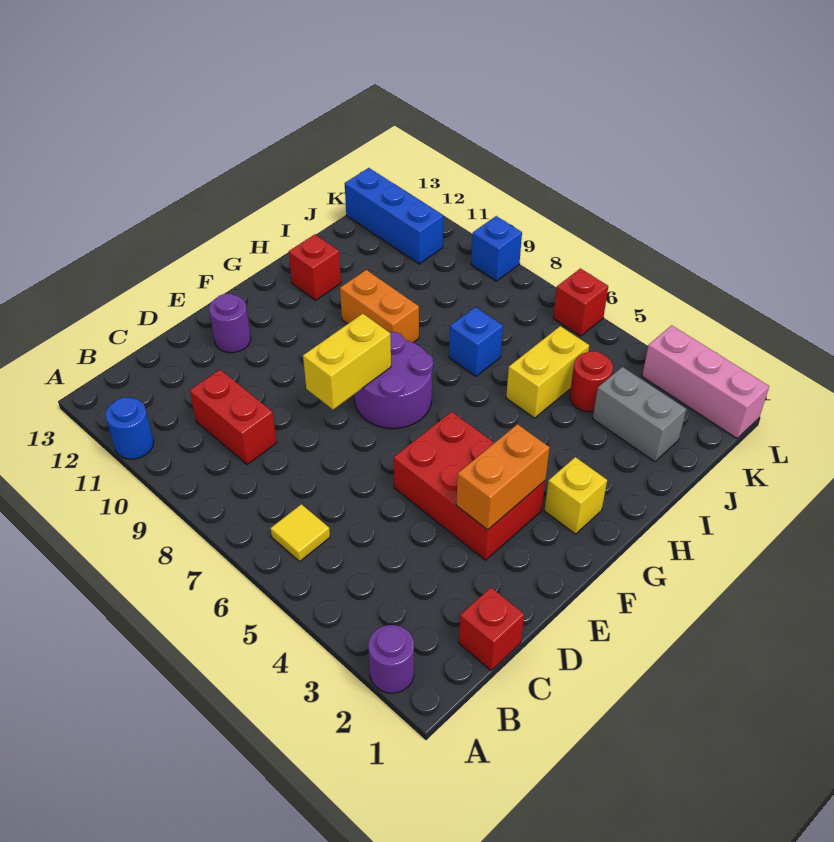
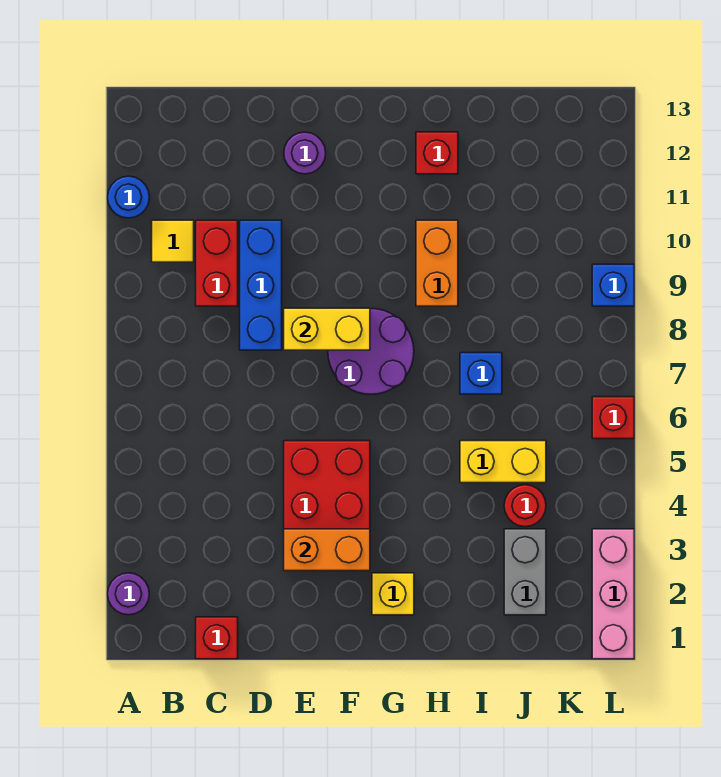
yellow tile B6 level 1 -> yellow tile B10 level 1
blue brick K11:K13 level 1 -> blue brick D8:D10 level 1

